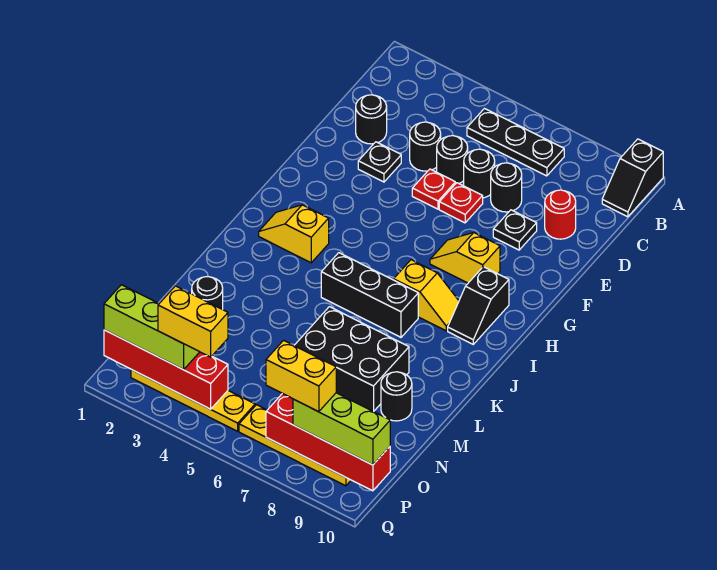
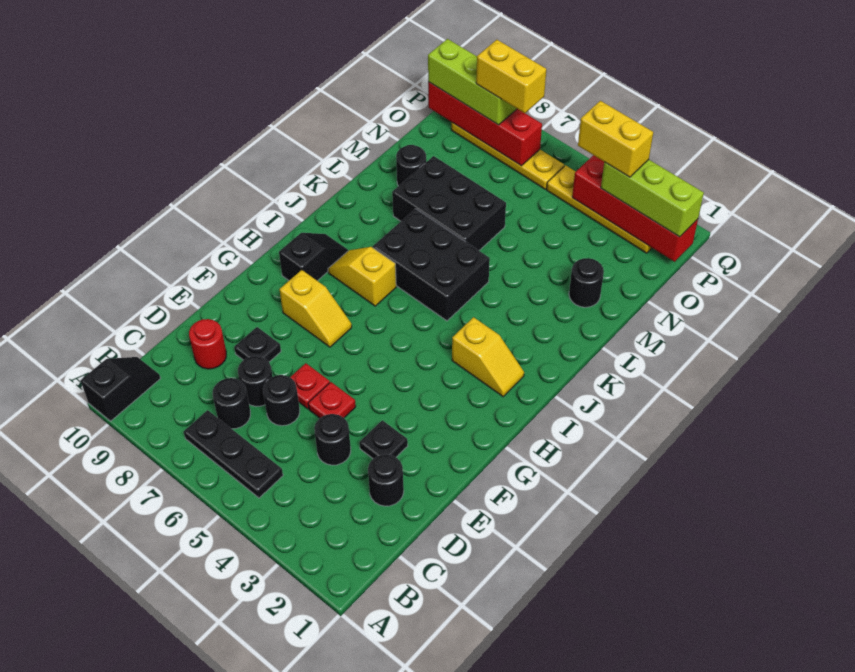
black round brick D5 level 1 -> black round brick C7 level 1
black brick J5:J7 level 1 -> black brick J5:K7 level 1

